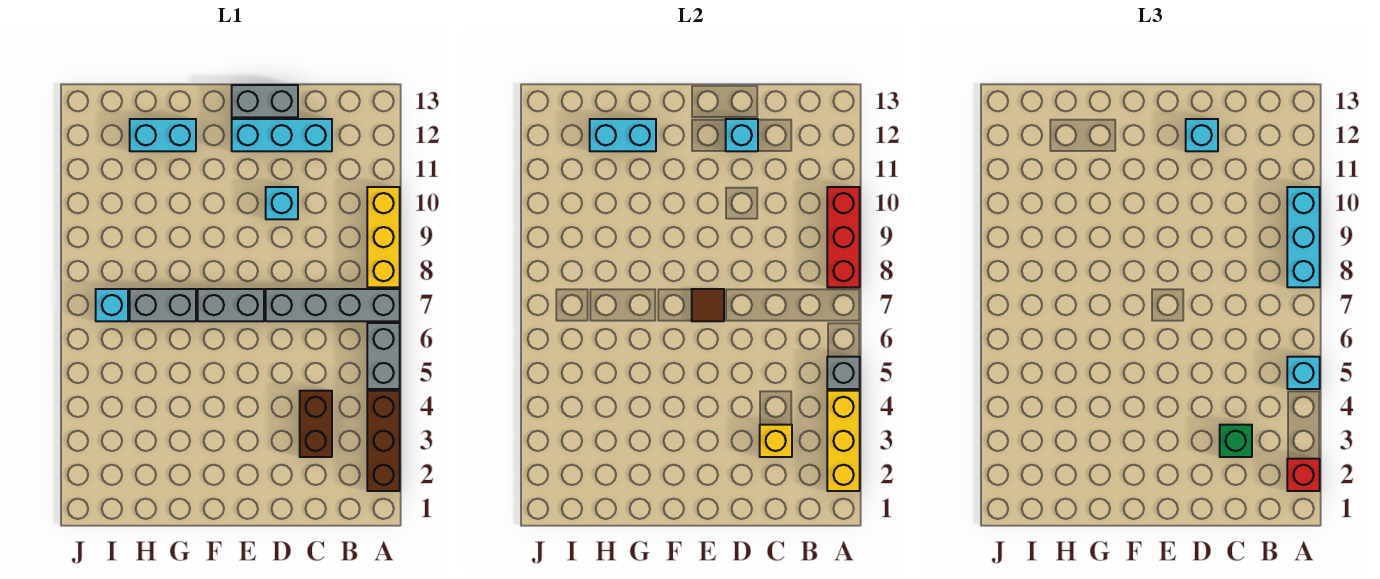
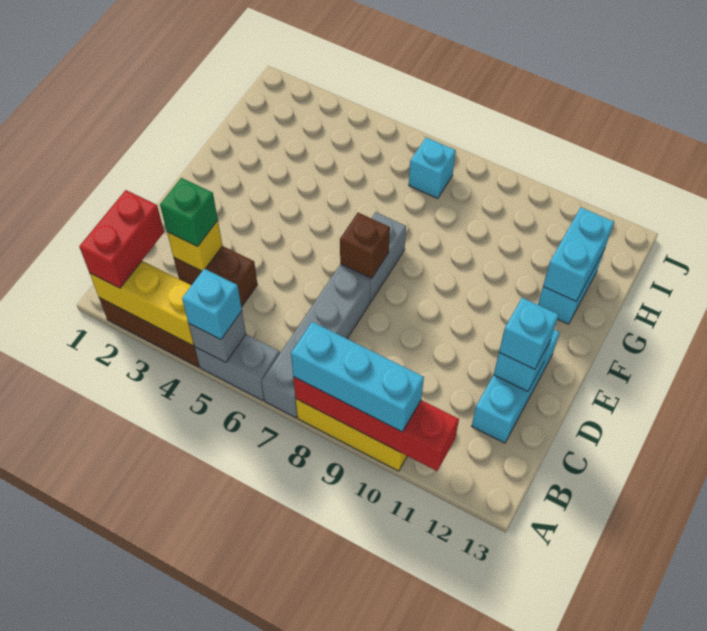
red brick A2 level 3 -> red brick A2:B2 level 3
red brick A8:A10 level 2 -> red brick A8:A11 level 2
cyan brick D10 level 1 -> none
grey brick D13:E13 level 1 -> none
brown tile E7 level 2 -> brown brick E7 level 2
grey brick G7:H7 level 1 -> none

